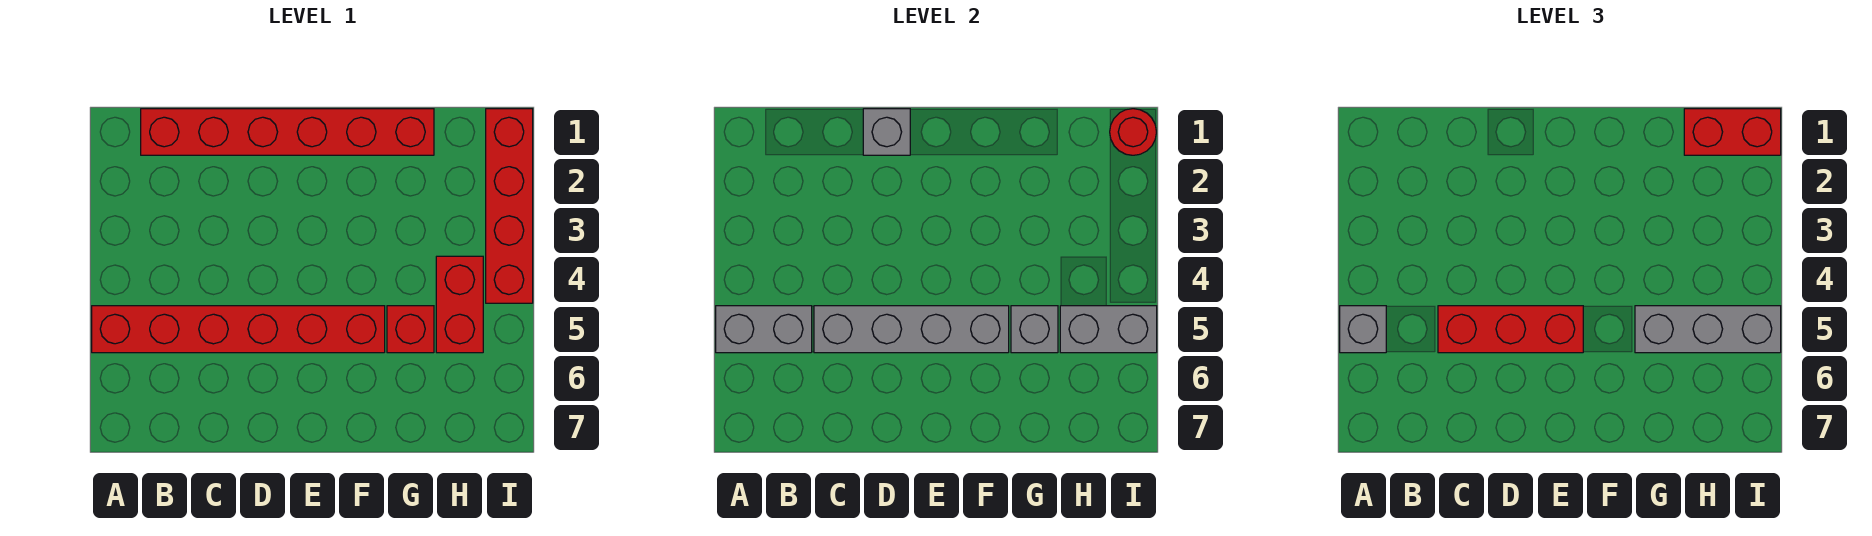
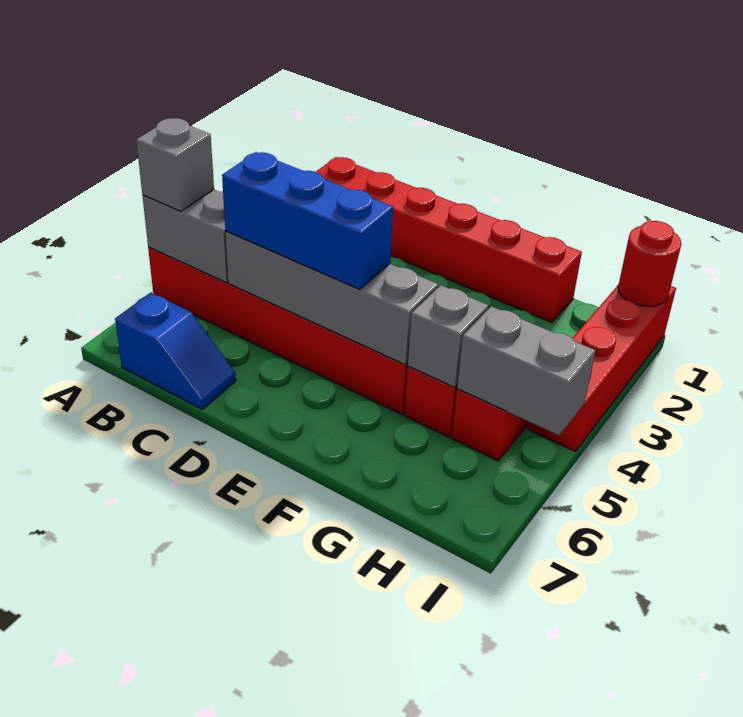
none -> blue slope B7:C7 level 1 top B
red brick C5:E5 level 3 -> blue brick C5:E5 level 3
grey brick D1 level 2 -> none
grey brick G5:I5 level 3 -> none
red brick H1:I1 level 3 -> none

